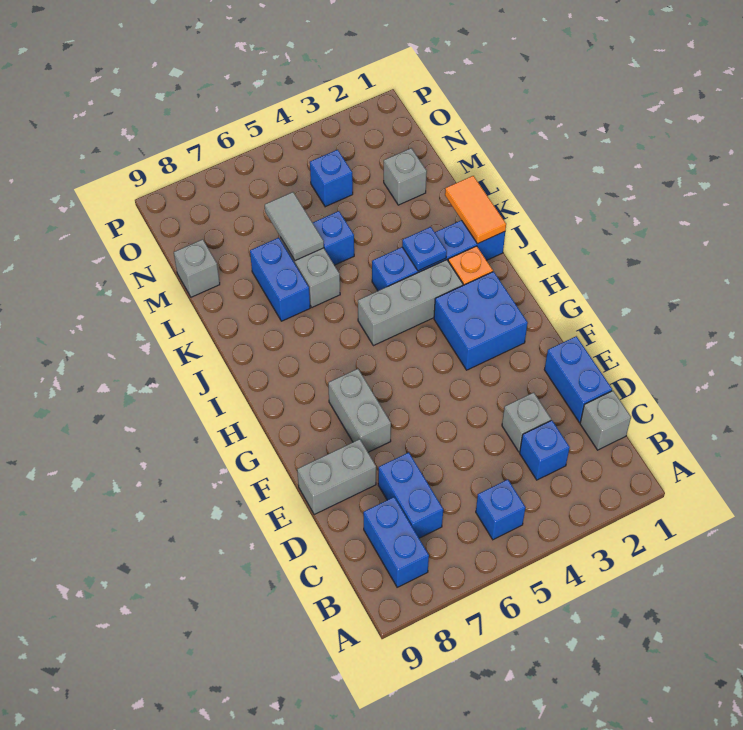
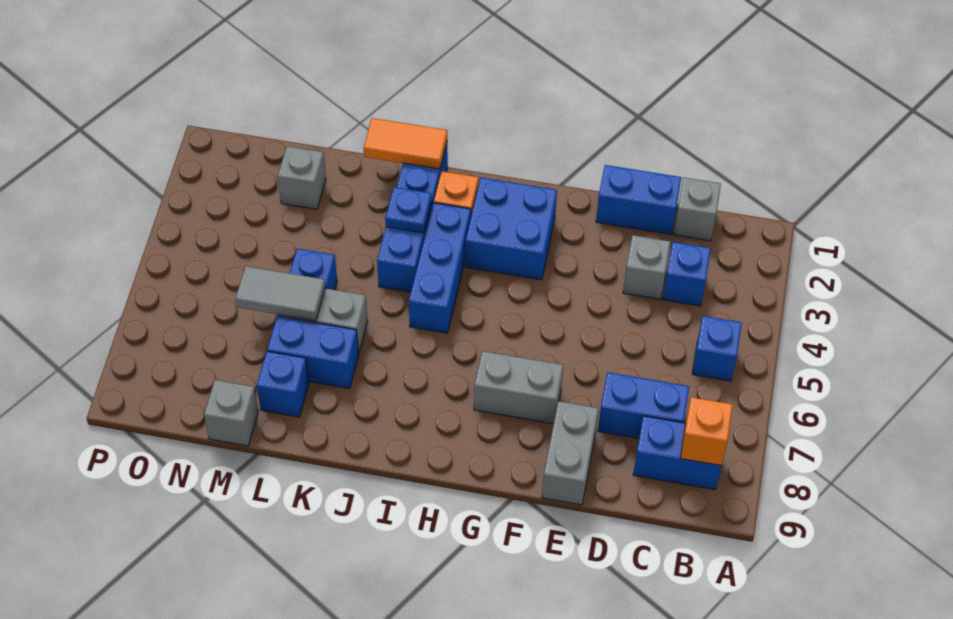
none -> orange brick B8 level 2
grey brick I3:I5 level 1 -> blue brick I3:I5 level 1
blue brick N4 level 1 -> blue brick L8 level 1

